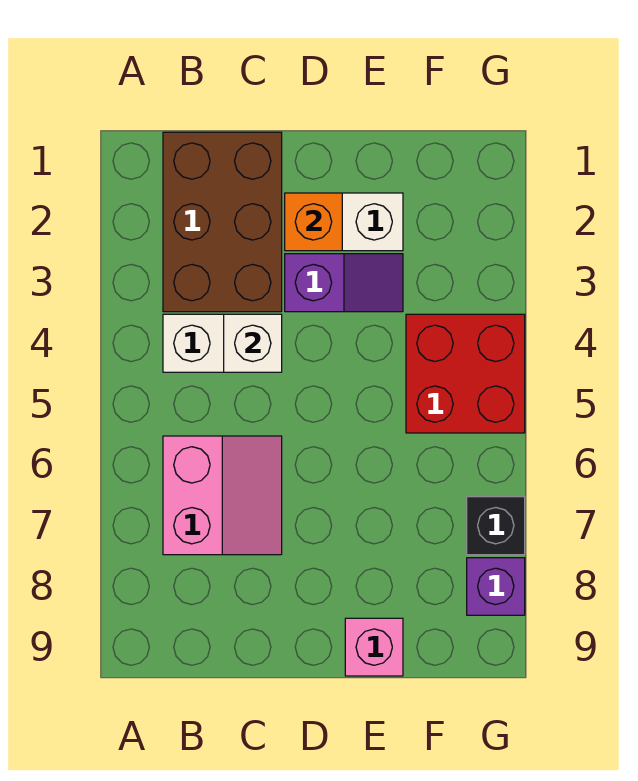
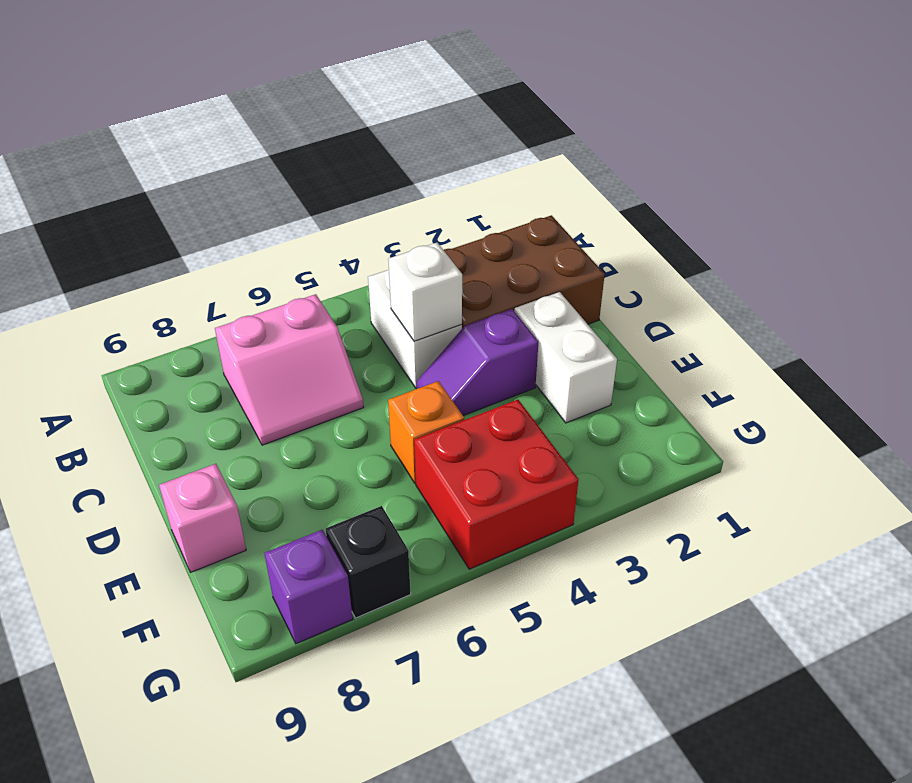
orange brick D2 level 2 -> orange brick E5 level 1
purple slope D3:E3 level 1 top D -> purple slope D3:D4 level 1 top 3

